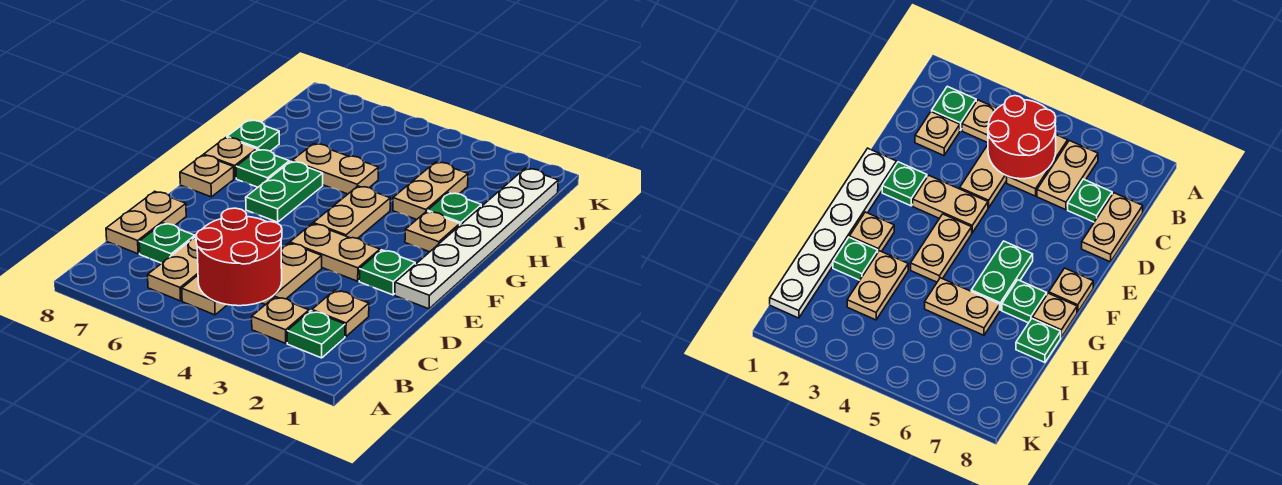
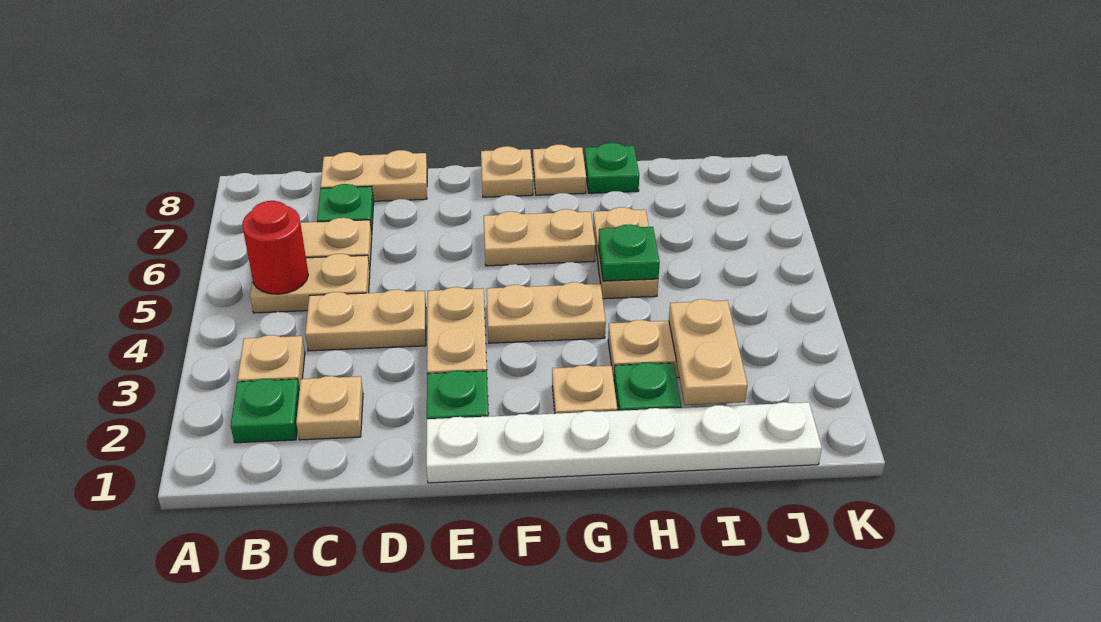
red round brick B4:C5 level 2 -> red round brick B5 level 2
green plate F6:G6 level 1 -> tan plate F6:G6 level 1
green plate G7 level 1 -> green plate H5 level 2
none -> tan plate I2:I3 level 2

